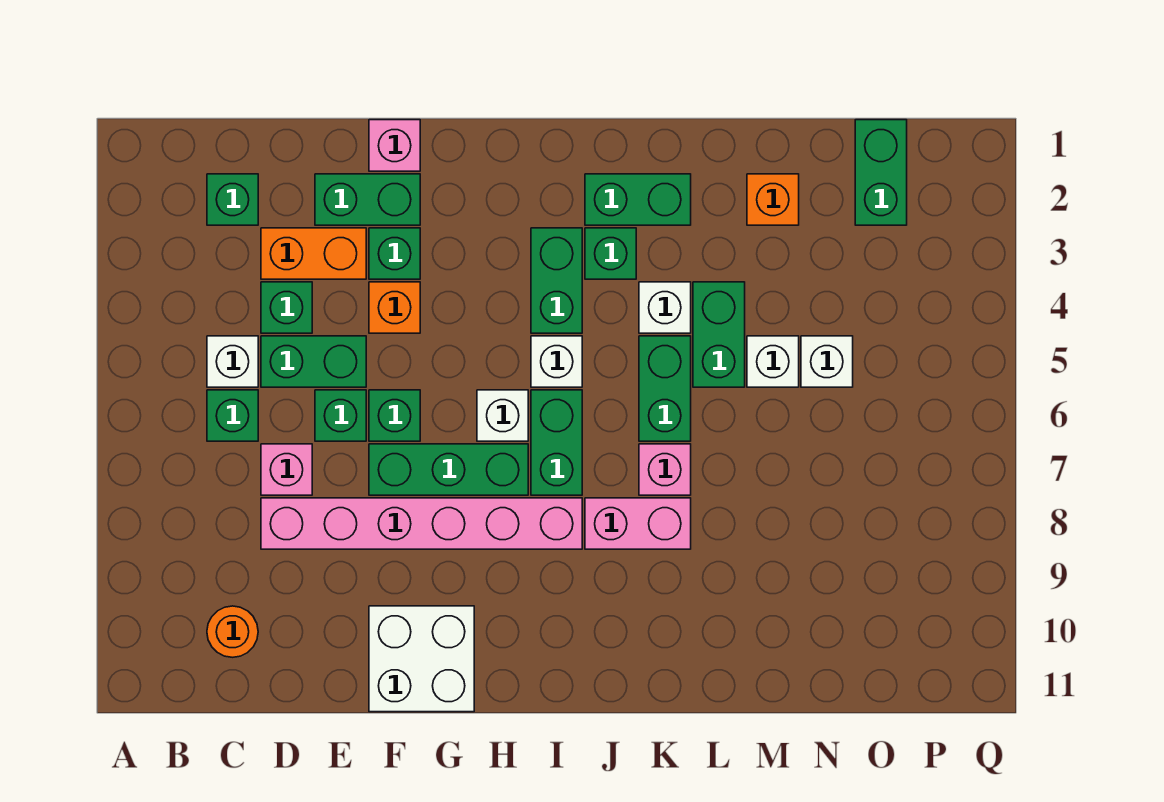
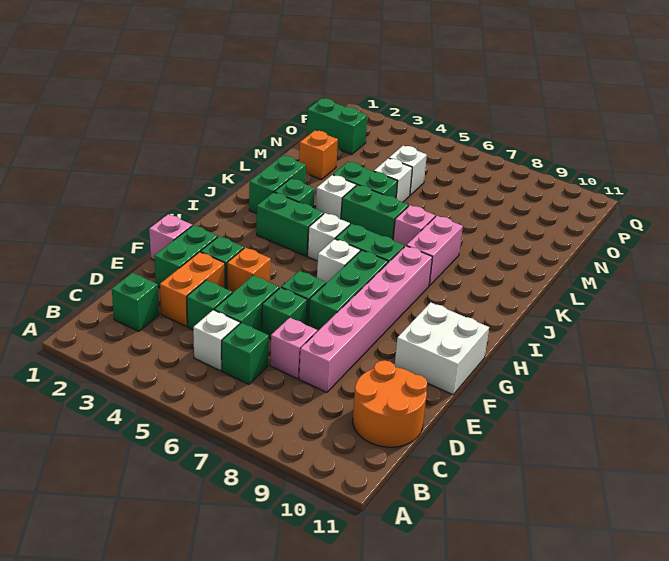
orange round brick C10 level 1 -> orange round brick C10:D11 level 1

